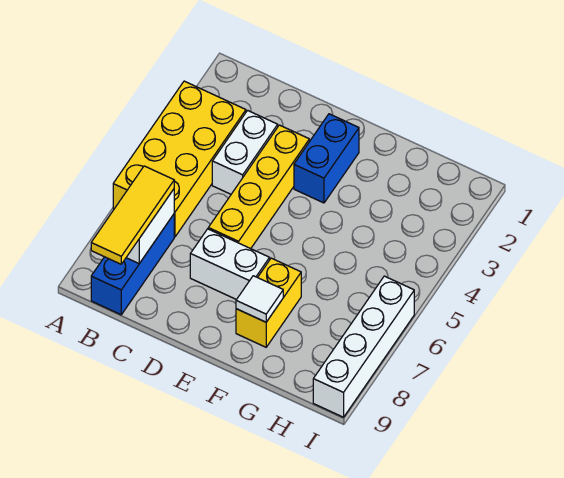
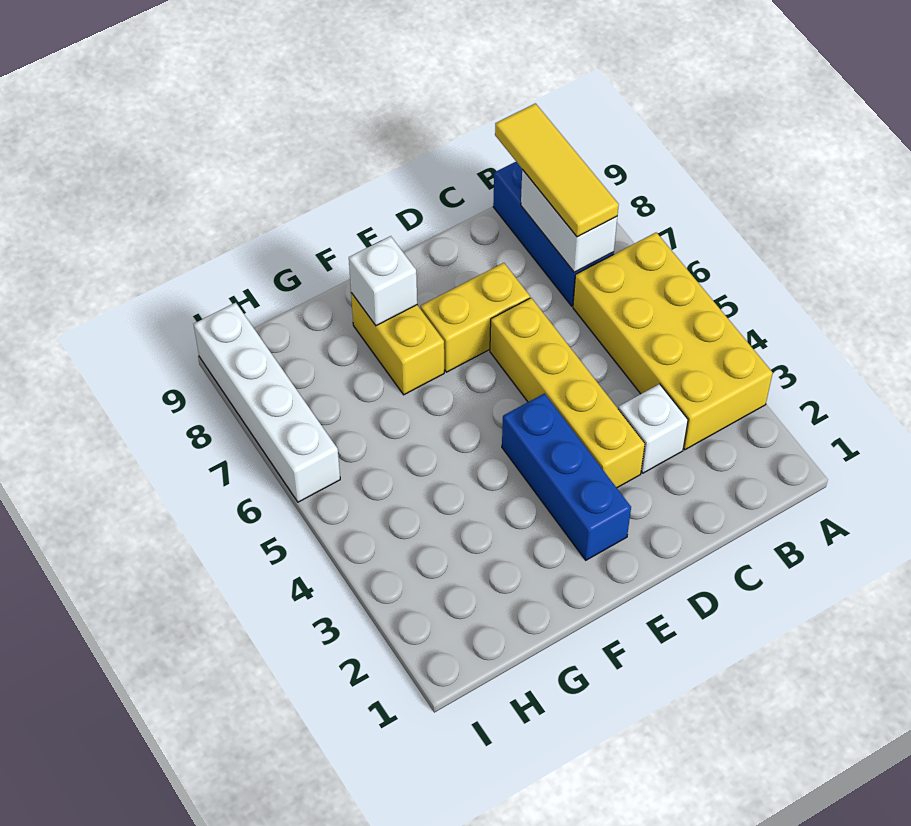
white brick C3:C4 level 1 -> white brick C3 level 1
white brick D7:E7 level 1 -> yellow brick D7:E7 level 1
blue brick E2:E3 level 1 -> blue brick E2:E4 level 1
white tile F8 level 2 -> white brick F8 level 2

